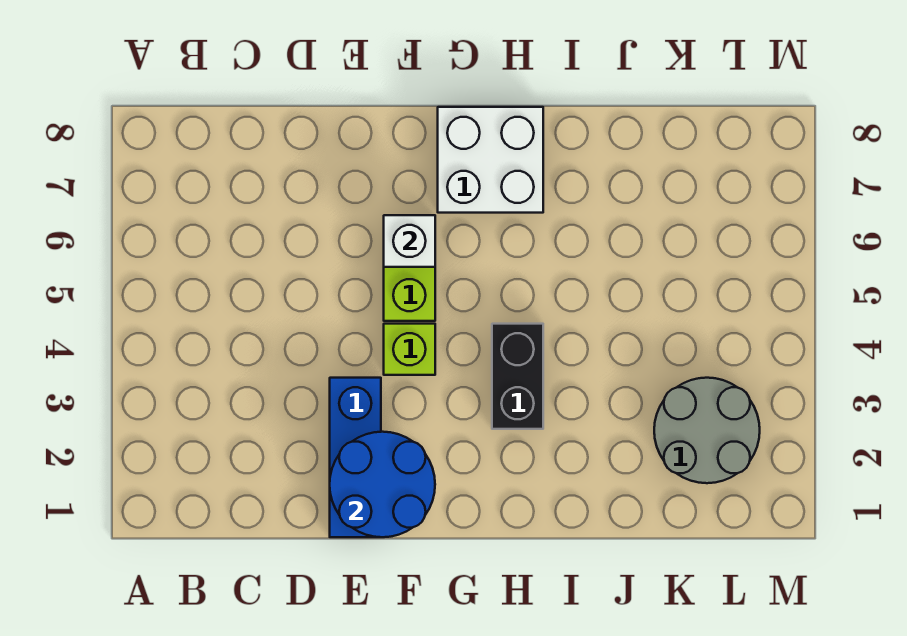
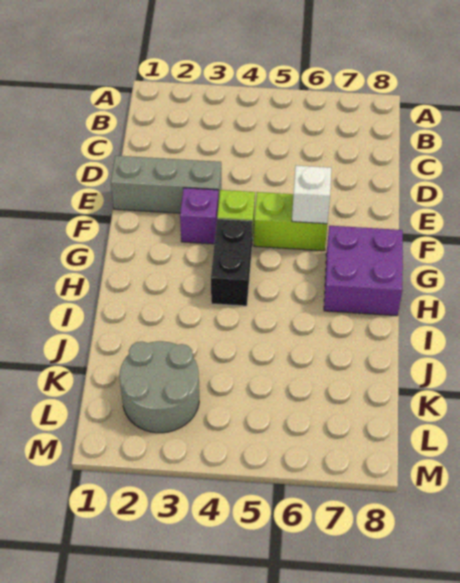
blue brick E1:E3 level 1 -> grey brick E1:E3 level 1
blue round brick E1:F2 level 2 -> none
none -> purple brick F3 level 1
white brick G7:H8 level 1 -> purple brick G7:H8 level 1
black brick H3:H4 level 1 -> black brick G4:H4 level 1

